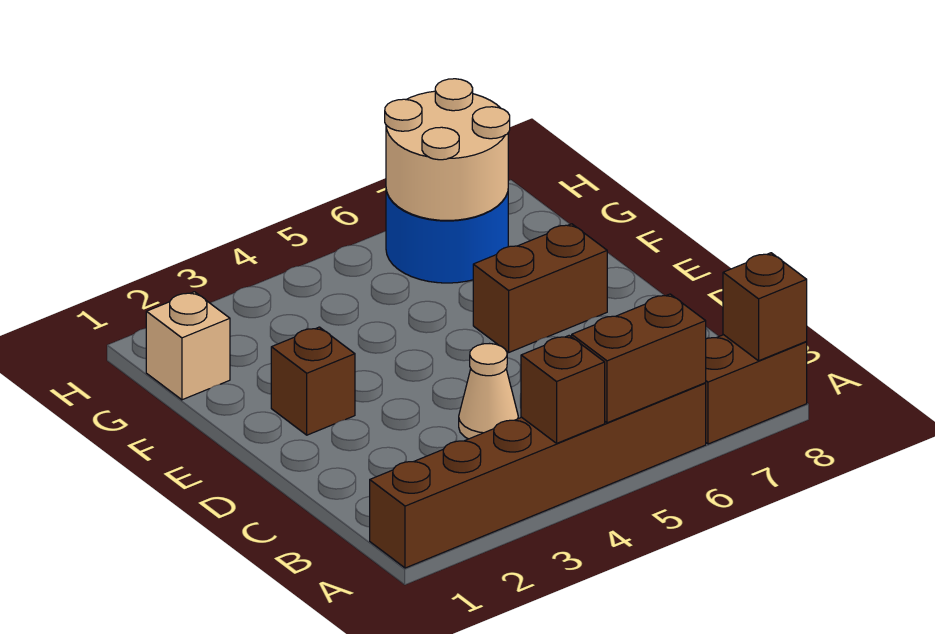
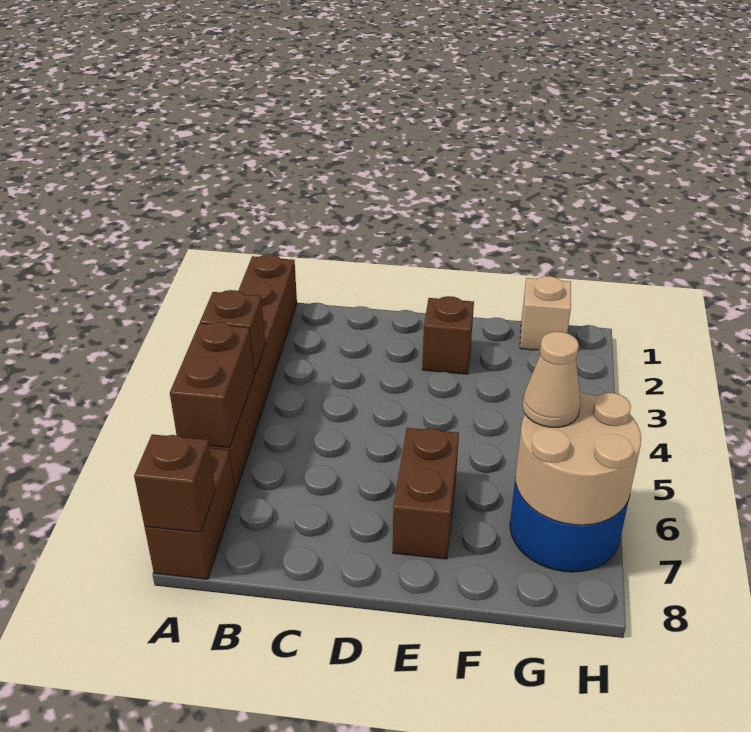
tan cone C4 level 1 -> tan cone G6 level 3

